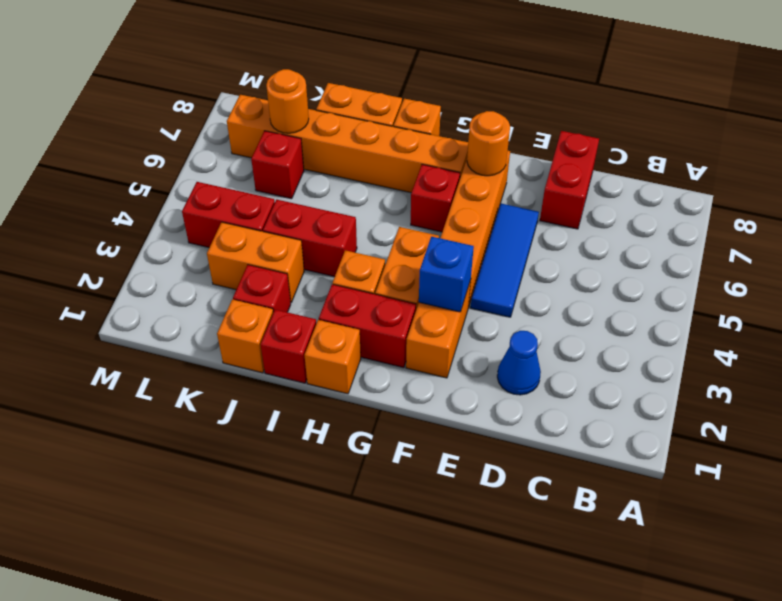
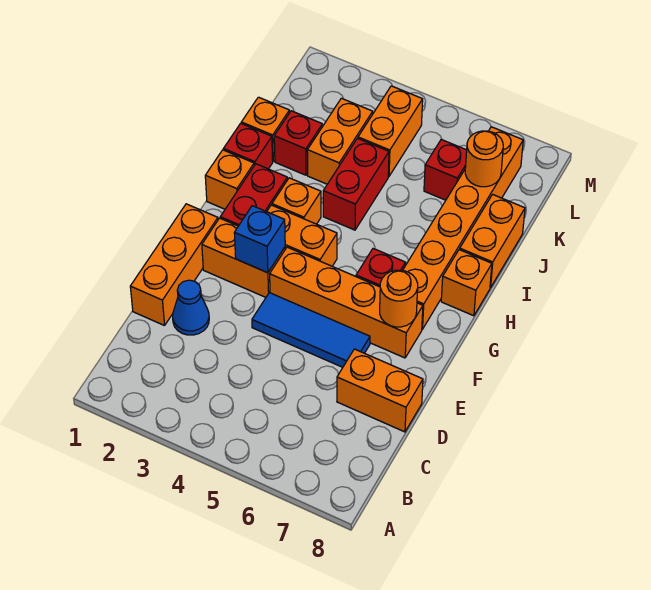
none -> orange brick D1:F1 level 1
red brick D7:D8 level 1 -> orange brick D7:D8 level 1
red brick K4:L4 level 1 -> orange brick K4:L4 level 1

